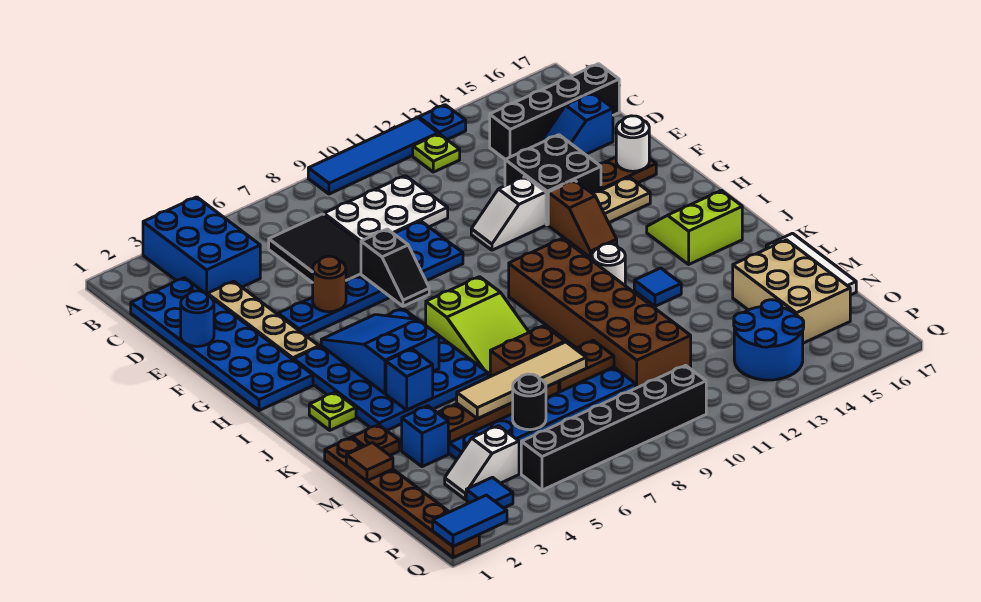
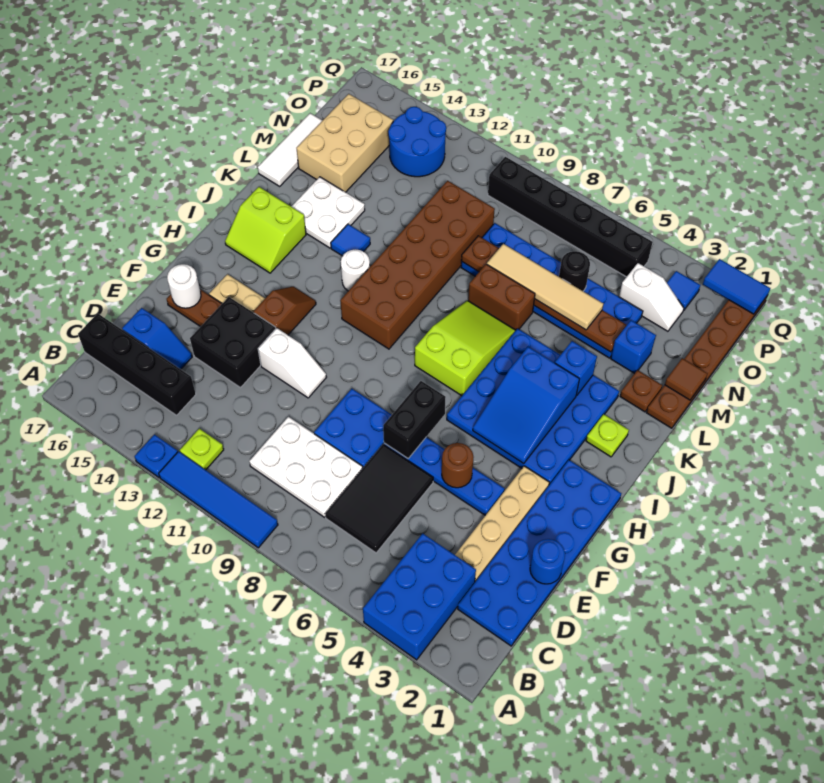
black slope F7:G7 level 2 top F -> black brick F7:G7 level 2
none -> white plate K14:L15 level 1

